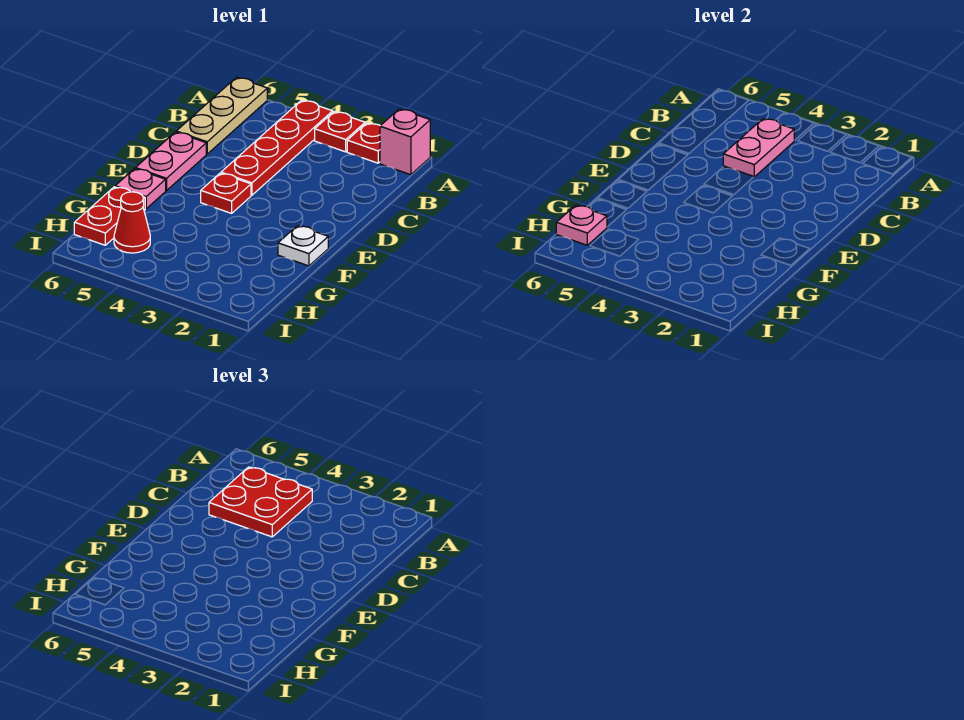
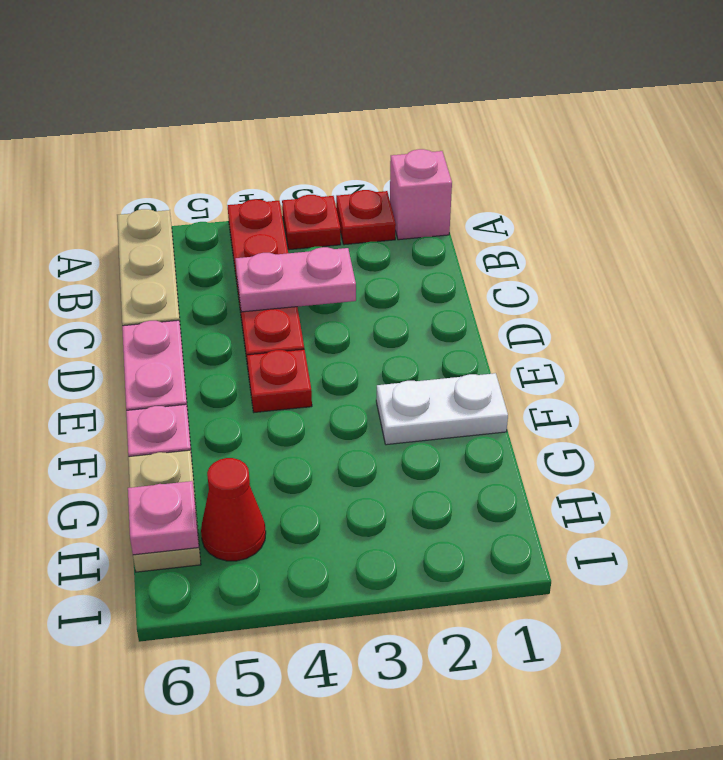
pink plate B4:C4 level 2 -> pink plate C3:C4 level 2
red plate B4:C5 level 3 -> none
white plate F1 level 1 -> white plate F1:F2 level 1
red plate G6:H6 level 1 -> tan plate G6:H6 level 1

